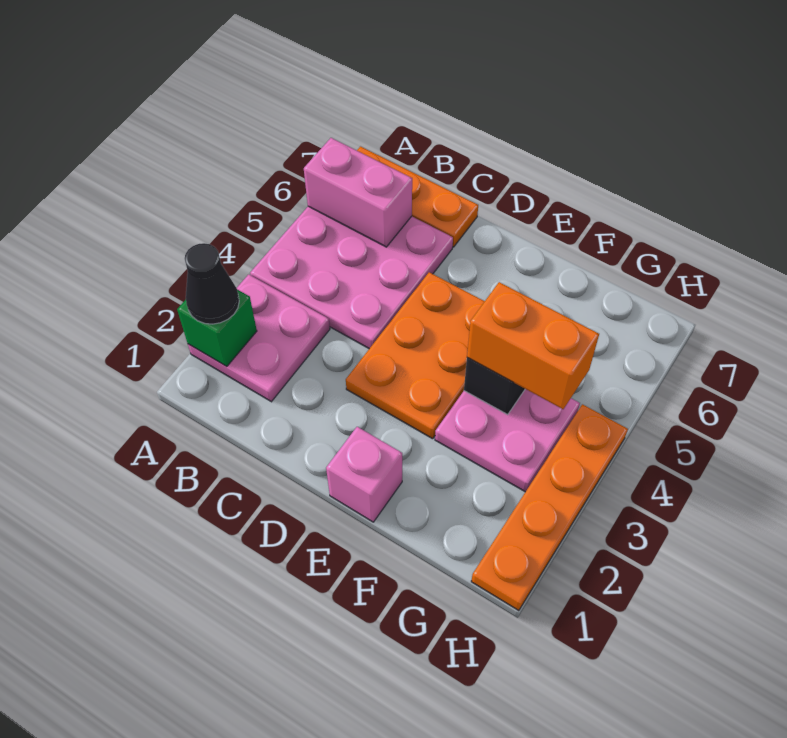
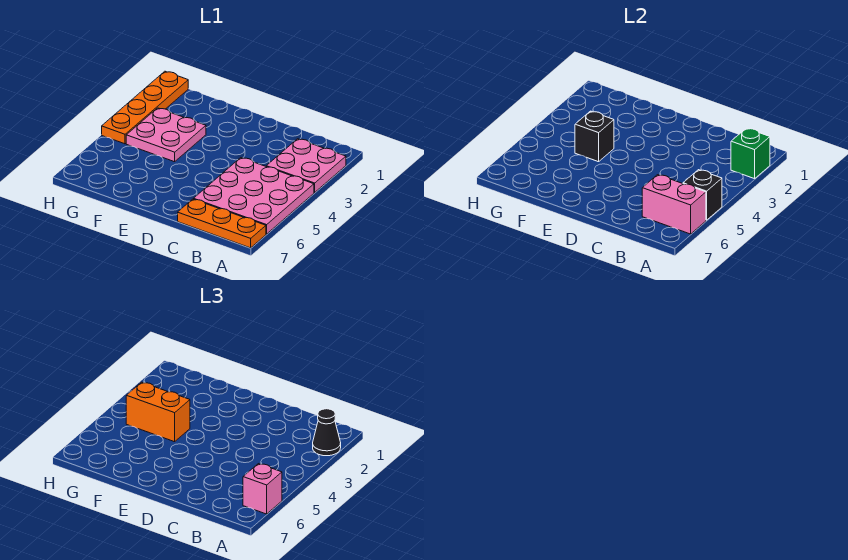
none -> black brick A5 level 2
orange plate D3:E5 level 1 -> none
pink brick E1 level 1 -> pink brick A6 level 3

